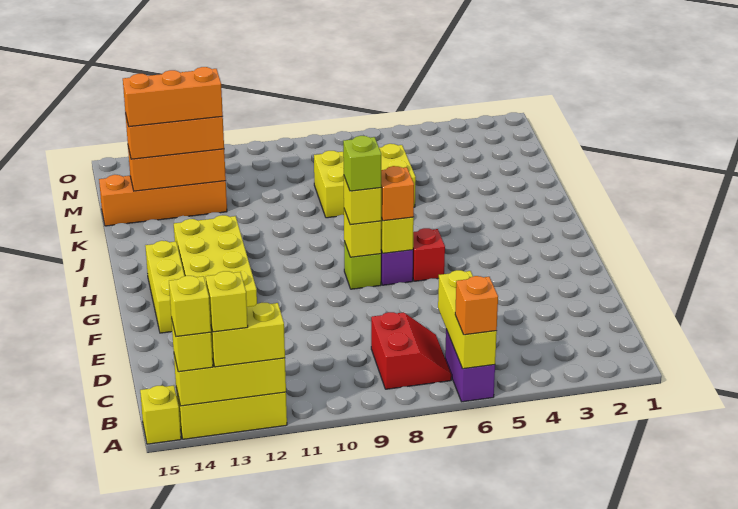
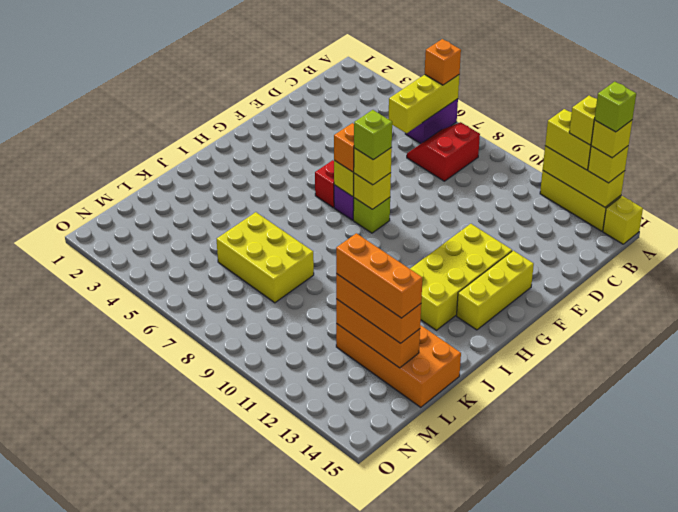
none -> lime brick A14 level 5
orange brick L12:L15 level 1 -> orange brick K12:L15 level 1

